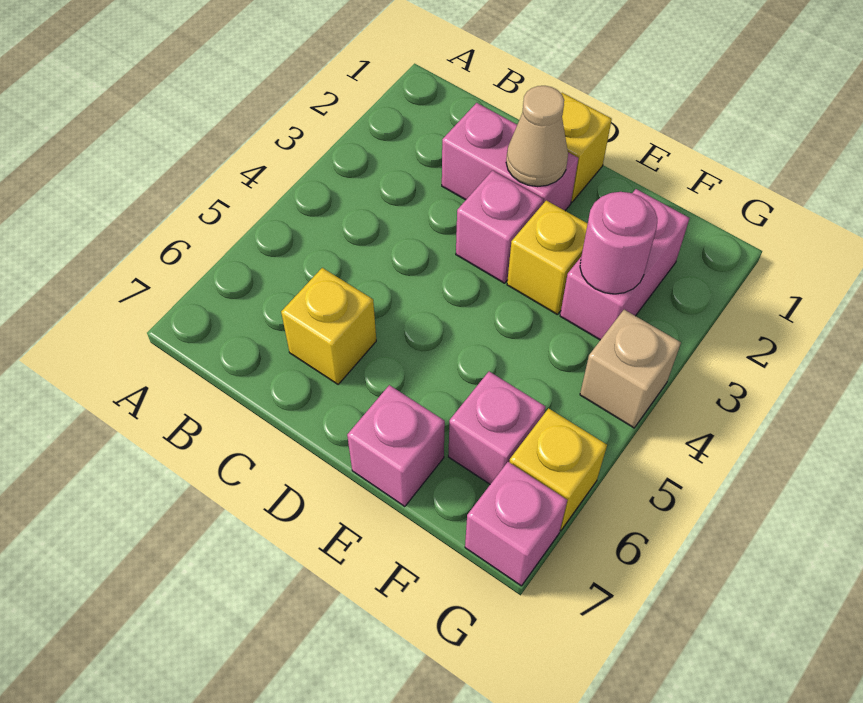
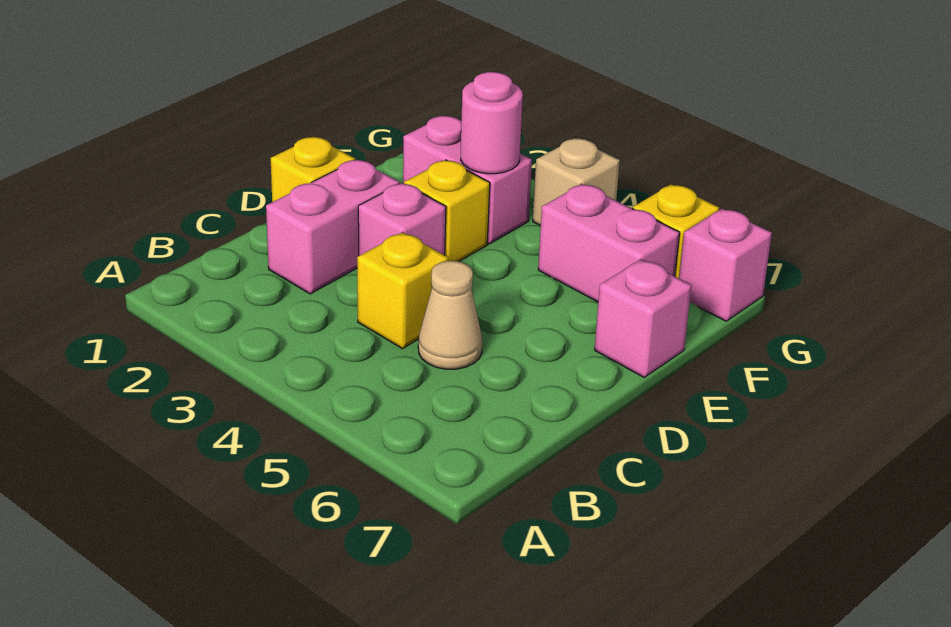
yellow brick C6 level 1 -> yellow brick C4 level 1
tan cone D2 level 2 -> tan cone C5 level 1
pink brick F6 level 1 -> pink brick F5:F6 level 1

